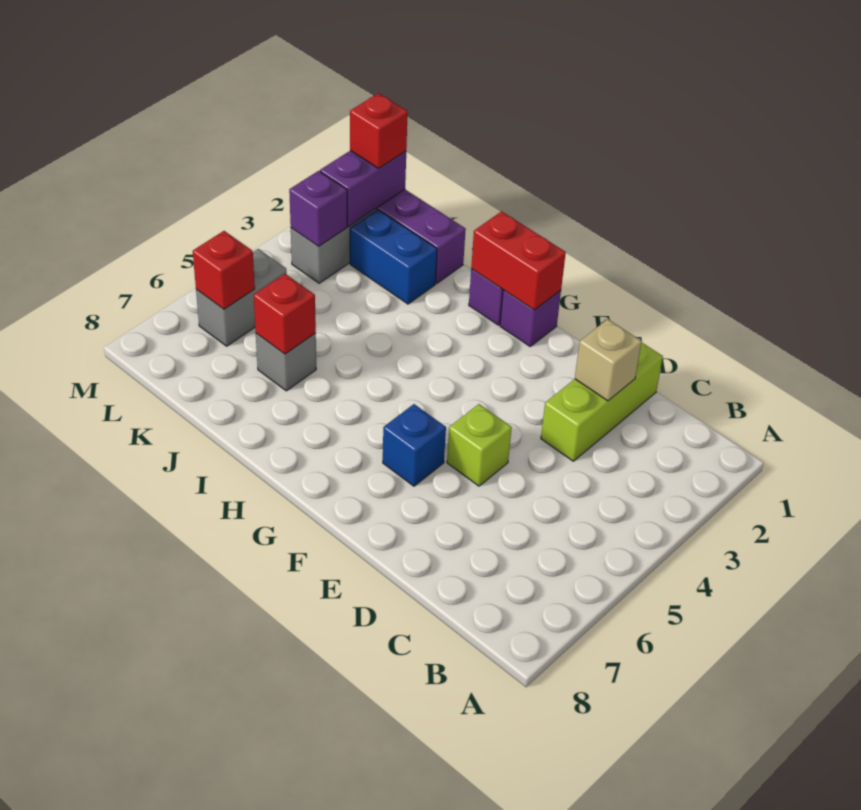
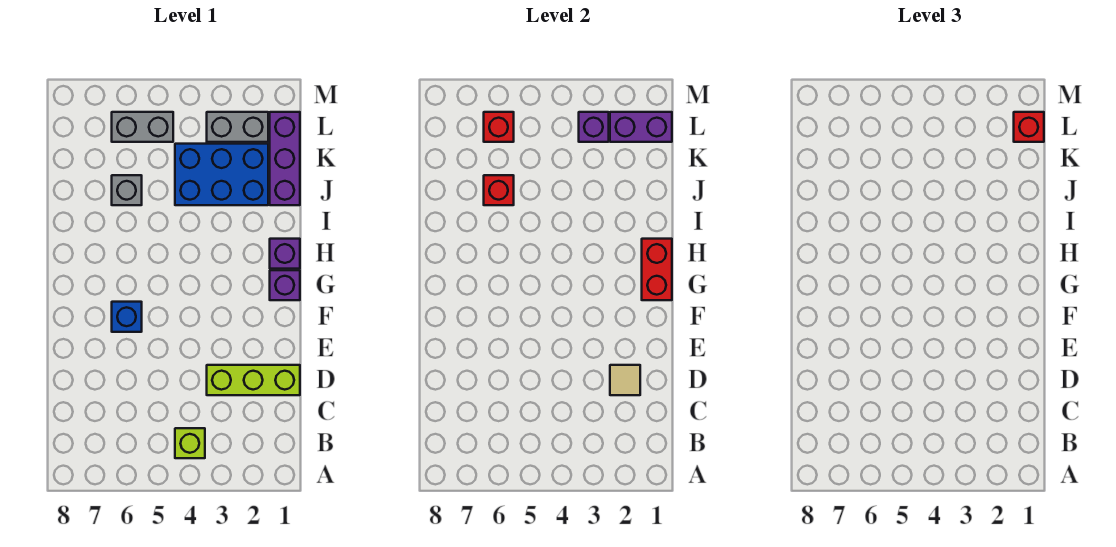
tan brick D2 level 2 -> tan tile D2 level 2
lime brick E5 level 1 -> lime brick B4 level 1
blue brick J2:K2 level 1 -> blue brick J2:K4 level 1

